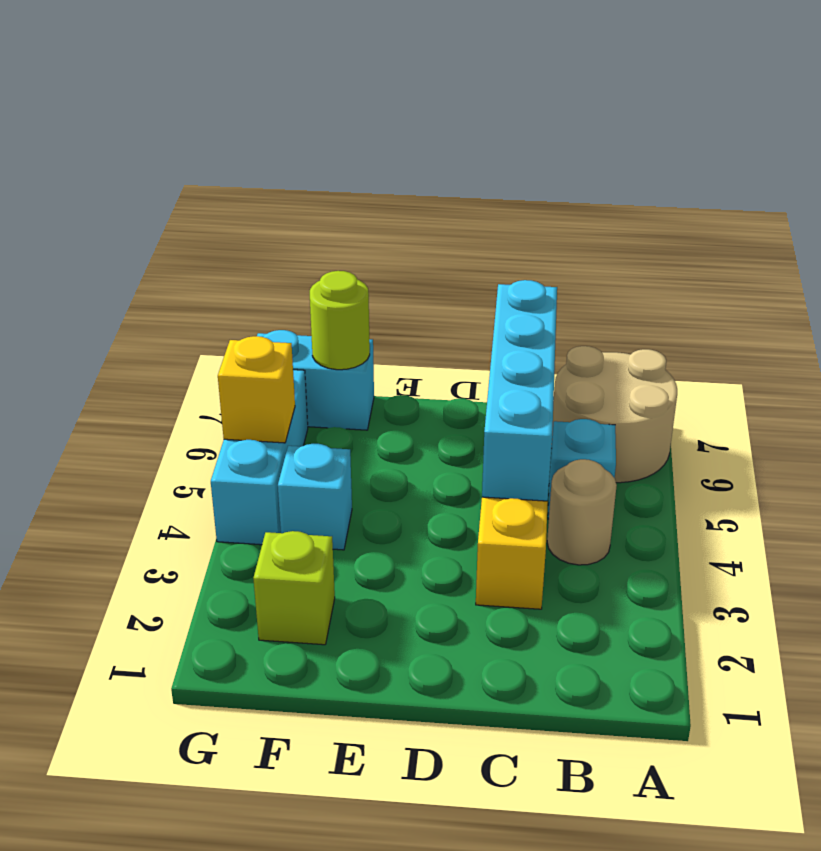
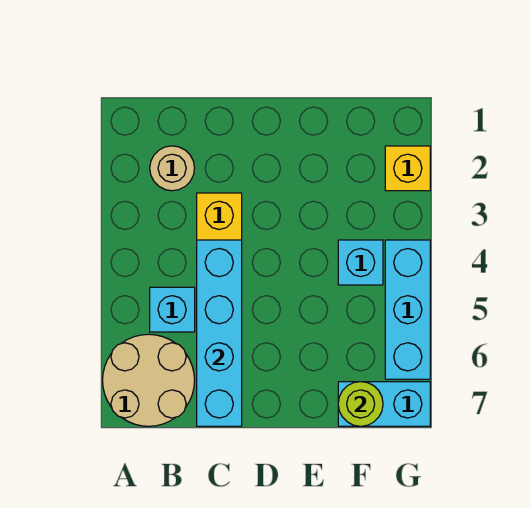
tan round brick B4 level 1 -> tan round brick B2 level 1
lime brick F2 level 1 -> none
yellow brick G5 level 2 -> yellow brick G2 level 1

